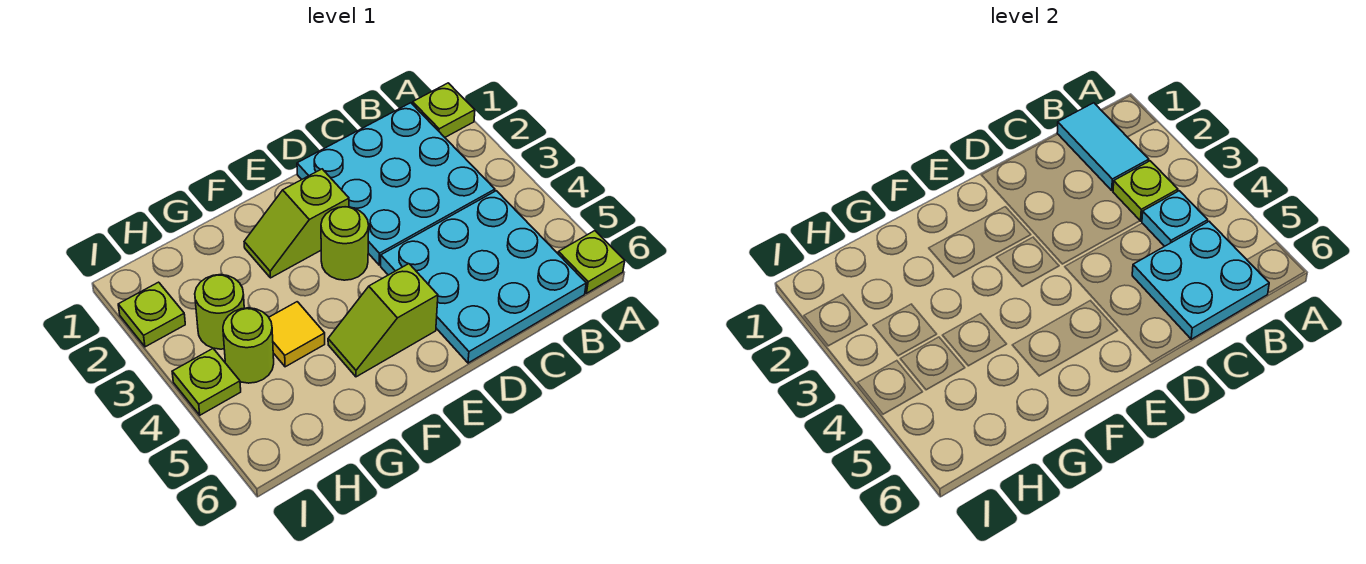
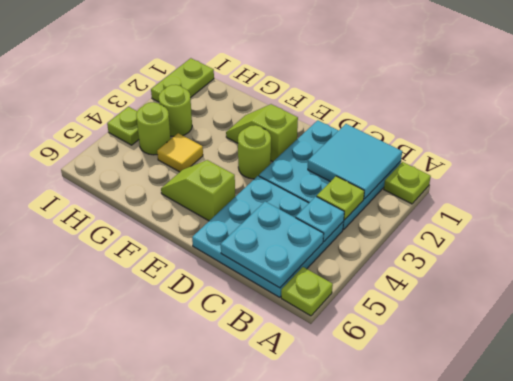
cyan tile B1:B2 level 2 -> cyan tile B1:C2 level 2
lime plate I2 level 1 -> lime plate I1:I2 level 1

